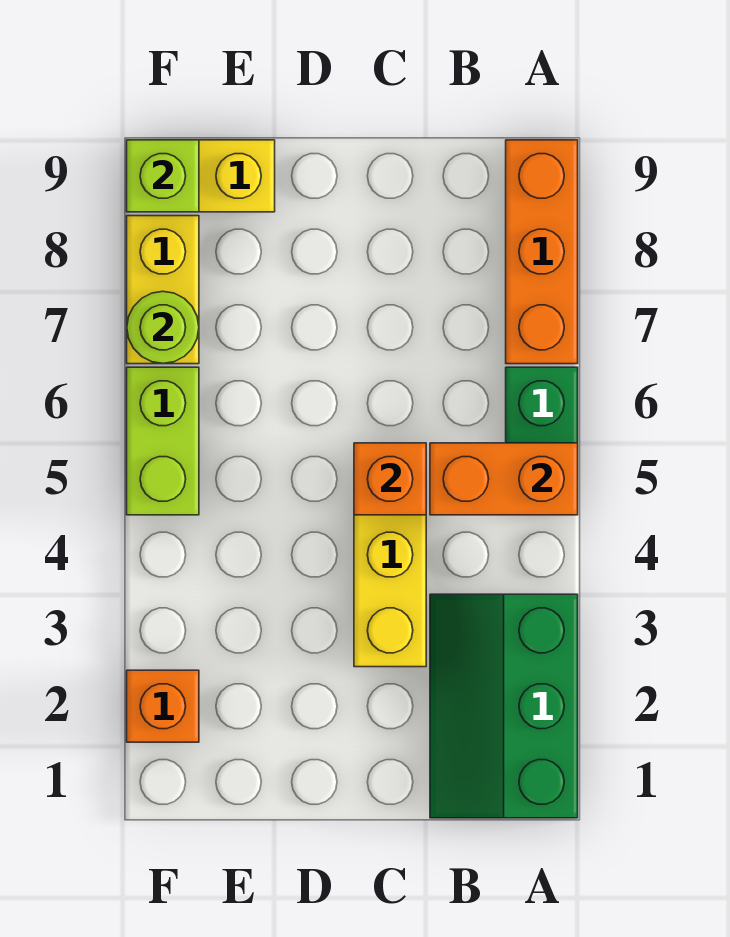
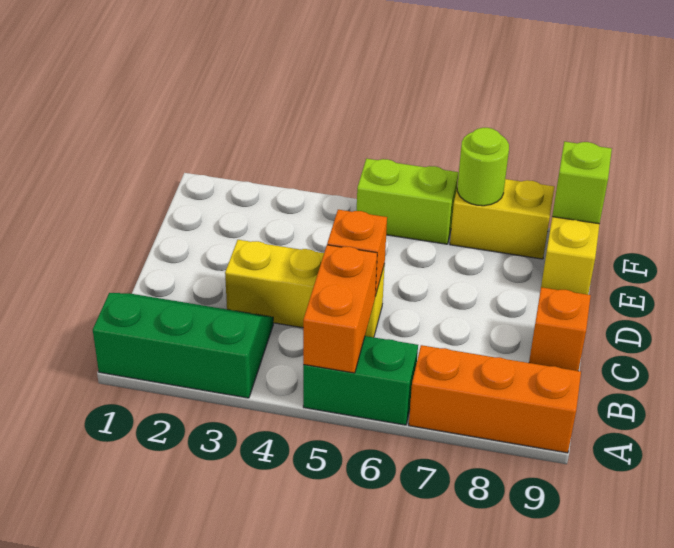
orange brick F2 level 1 -> orange brick C9 level 1

